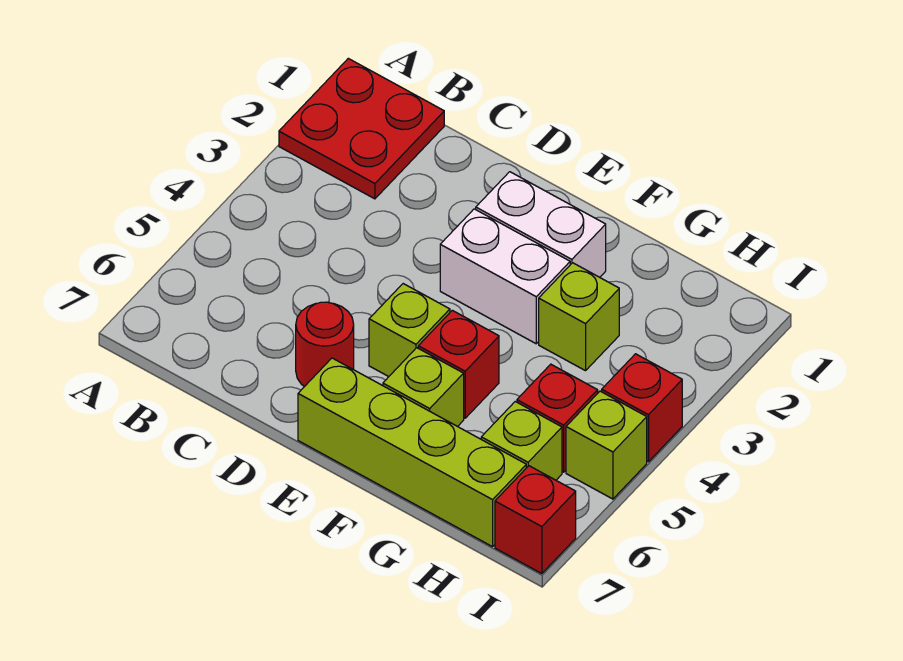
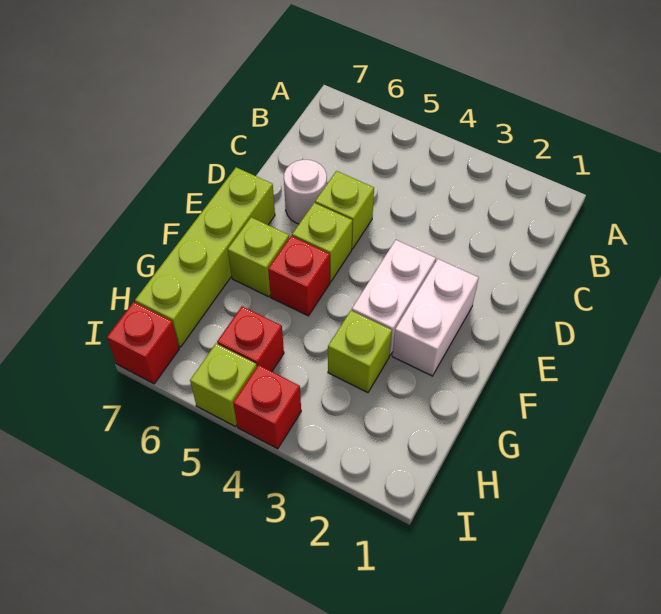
red plate A1:B2 level 1 -> none
red round brick D6 level 1 -> white round brick D6 level 1
lime brick H6 level 1 -> lime brick D5 level 1

